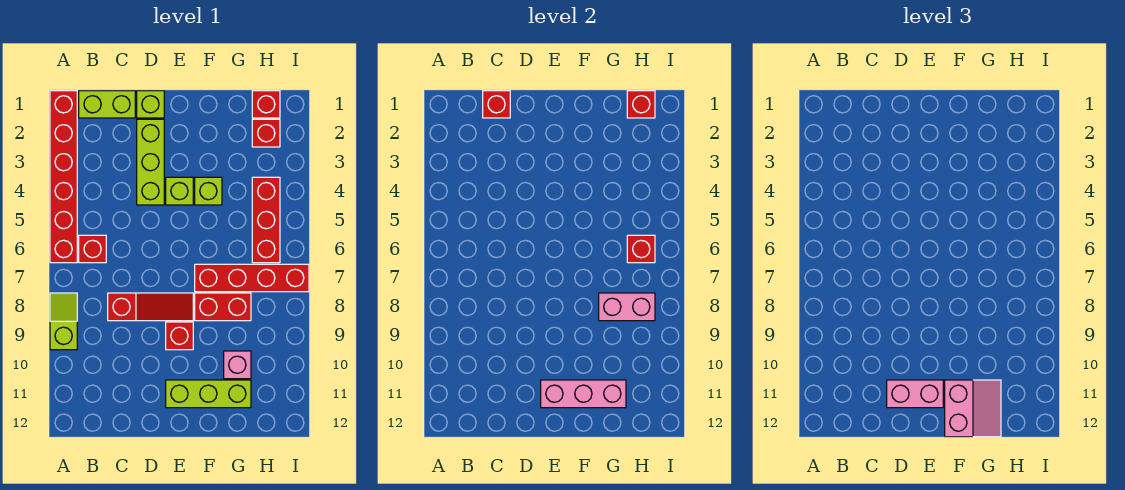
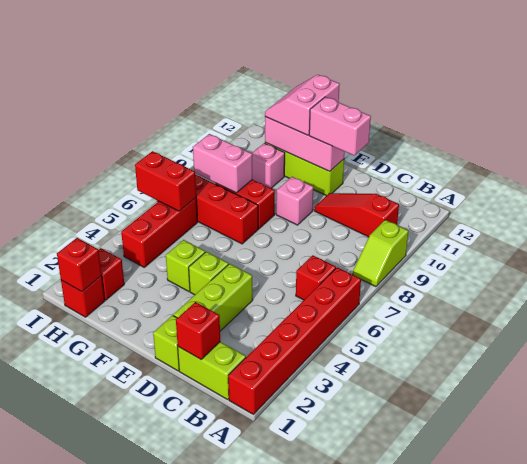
red slope C8:E8 level 1 top C -> red slope B10:D10 level 1 top B
red brick E9 level 1 -> pink brick E9 level 1
red brick H6 level 2 -> red brick H6:I6 level 2

